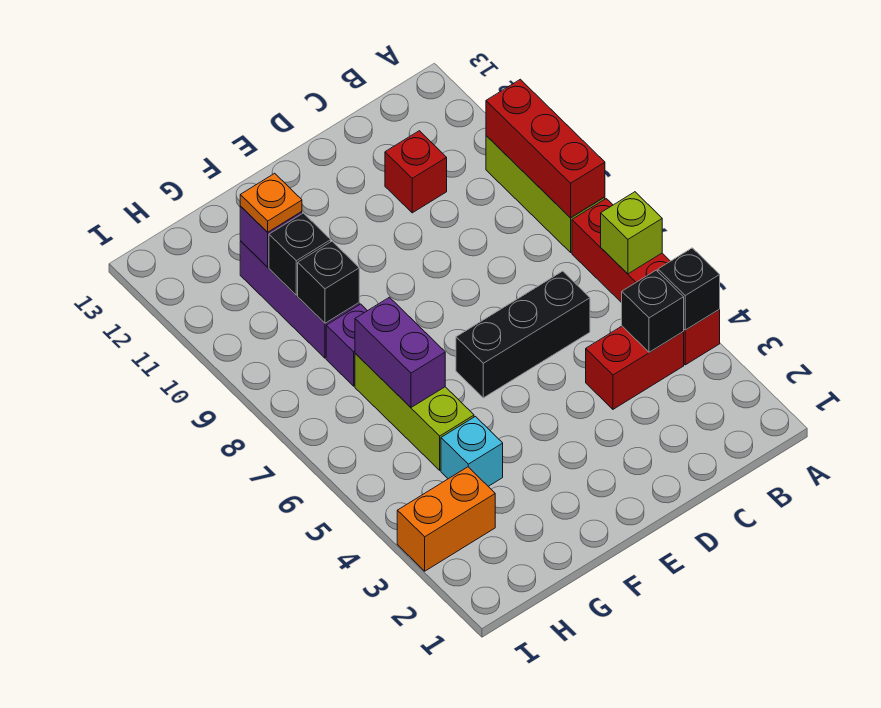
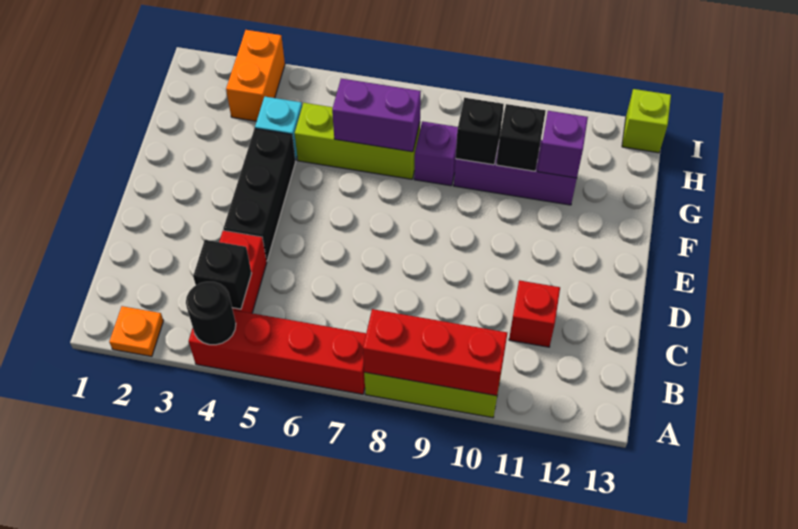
black brick A4 level 2 -> black round brick A4 level 2
lime brick A6 level 2 -> lime brick I13 level 1
black brick C6:E6 level 1 -> black brick D4:F4 level 1
orange plate G11 level 3 -> orange plate A2 level 1

